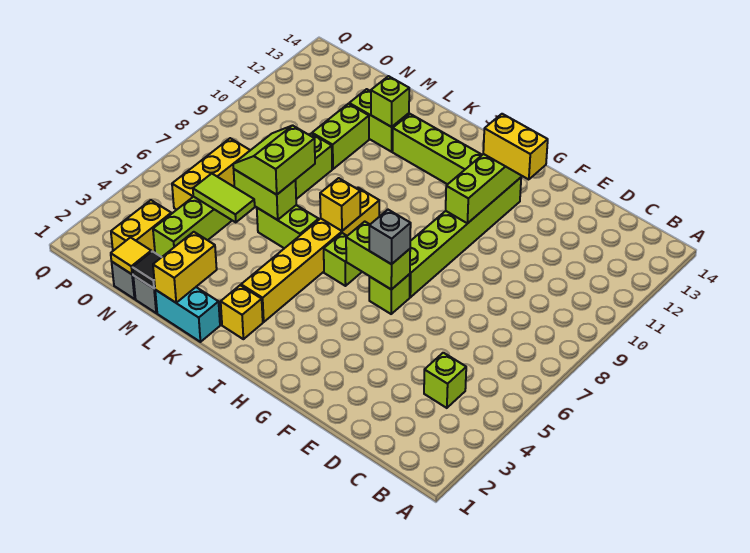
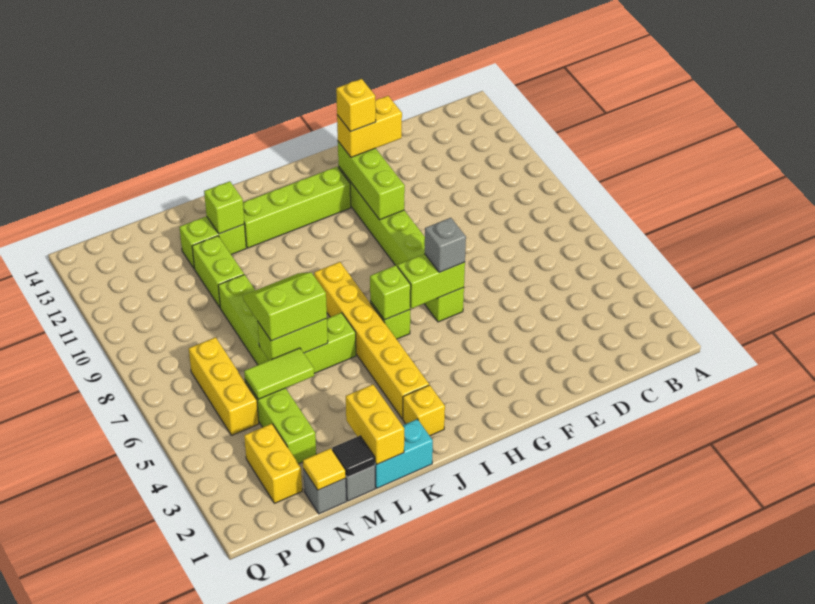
lime brick C4 level 1 -> lime brick I6 level 2
yellow brick J7 level 2 -> yellow brick G12 level 4
lime slope L6:M7 level 3 top L -> lime slope L6:M7 level 3 top 6

